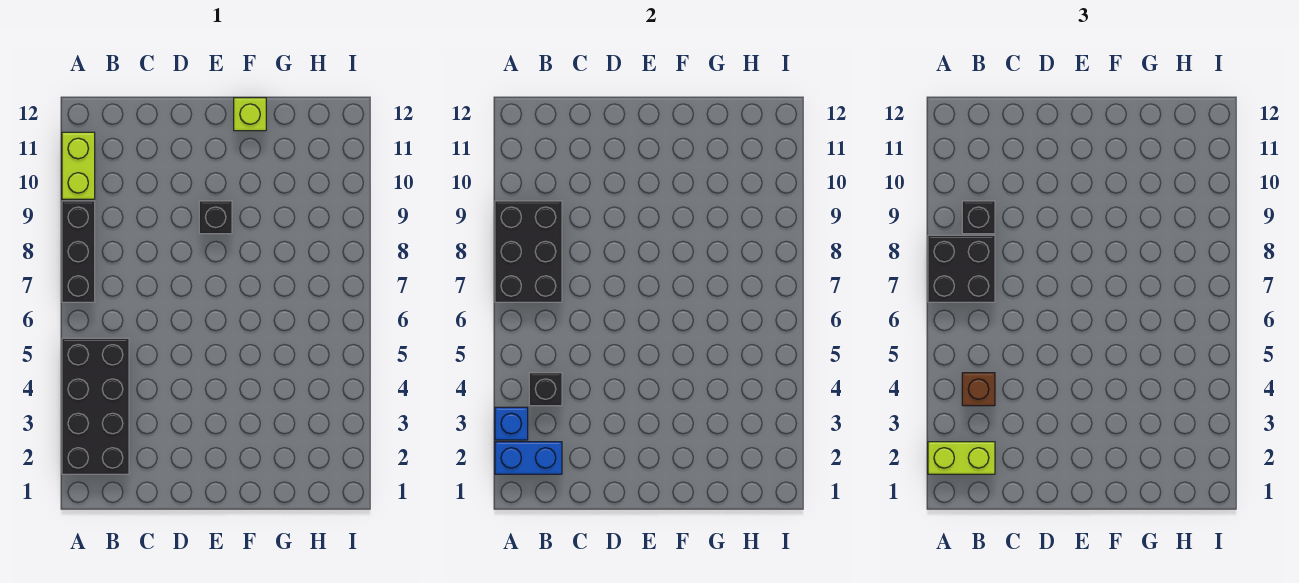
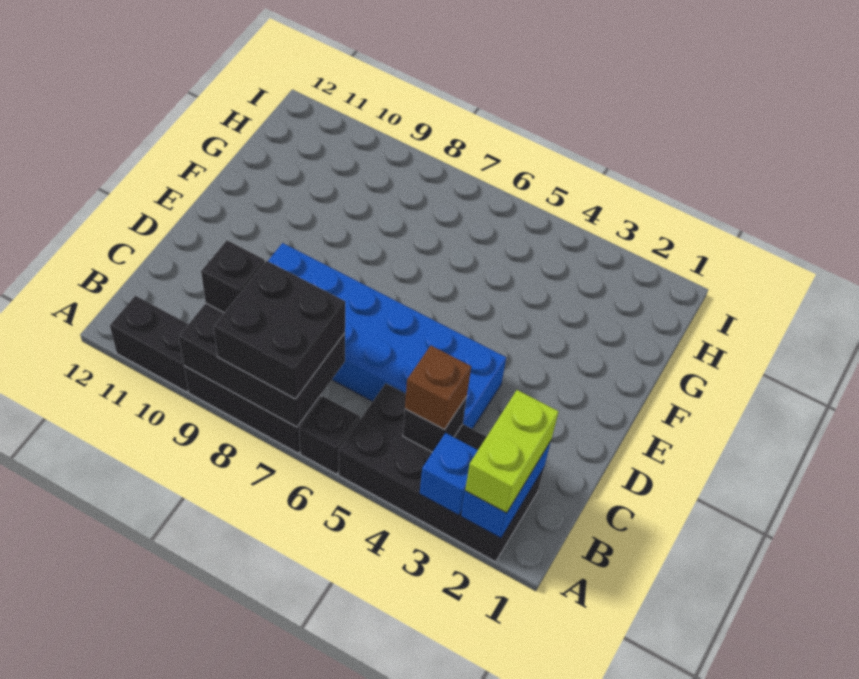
lime brick A10:A11 level 1 -> black brick A10:A11 level 1
none -> blue brick C4:D9 level 1
black brick E9 level 1 -> black brick A6 level 1
lime brick F12 level 1 -> none

